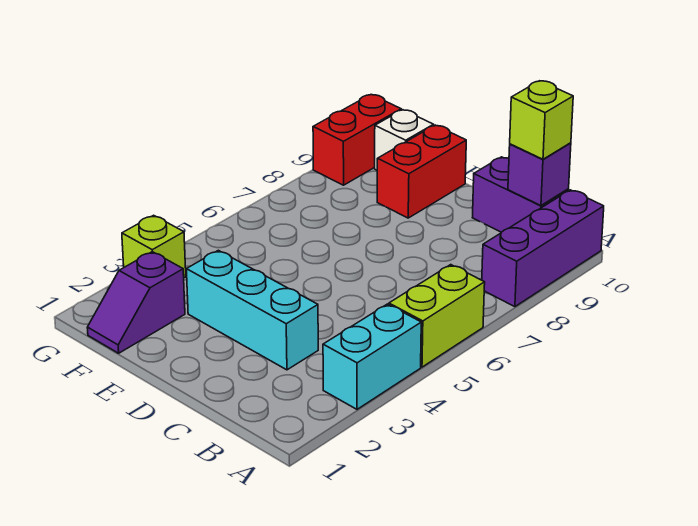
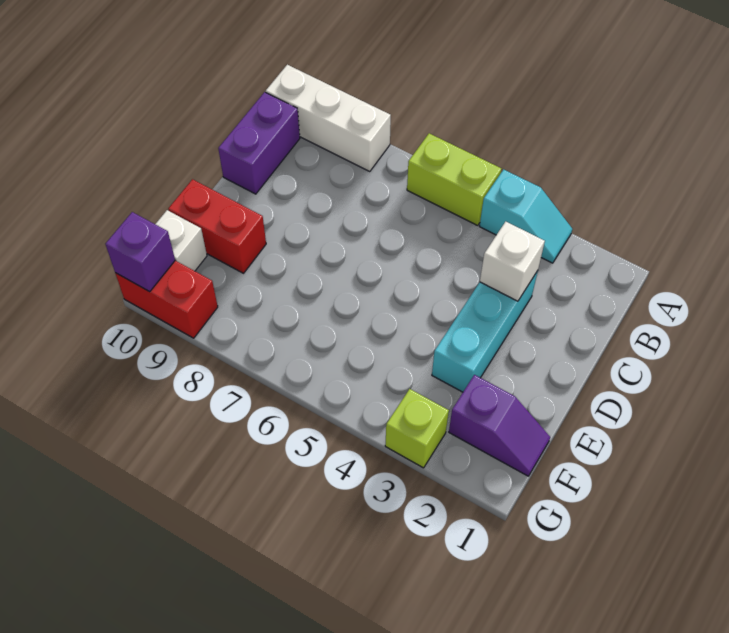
cyan brick A3:A4 level 1 -> cyan slope A3:A4 level 1 top 4
purple brick A8:A10 level 1 -> white brick A8:A10 level 1
purple brick B10 level 2 -> purple brick G10 level 2
lime brick B10 level 3 -> none
none -> white brick C3 level 2

